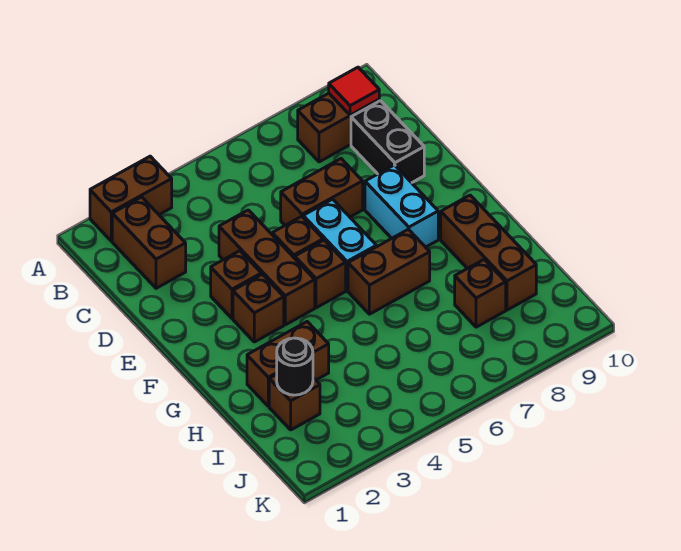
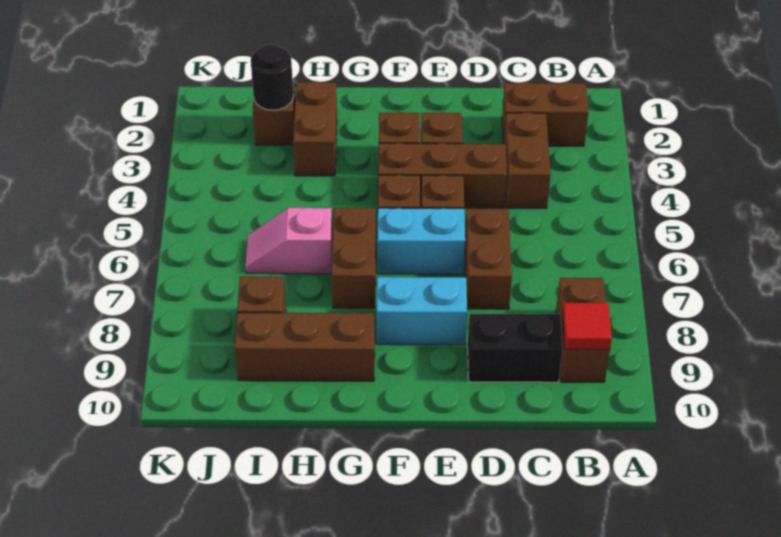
brown brick A2:A3 level 1 -> brown brick C3:C4 level 1
none -> pink slope H6:I6 level 1 top H

